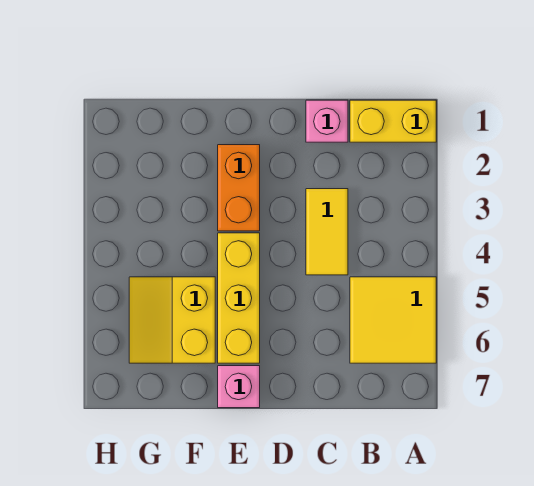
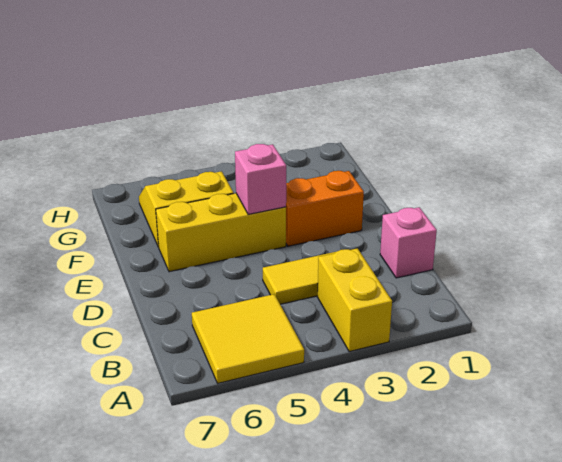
yellow brick A1:B1 level 1 -> yellow brick A3:B3 level 1
pink brick E7 level 1 -> pink brick E4 level 2

